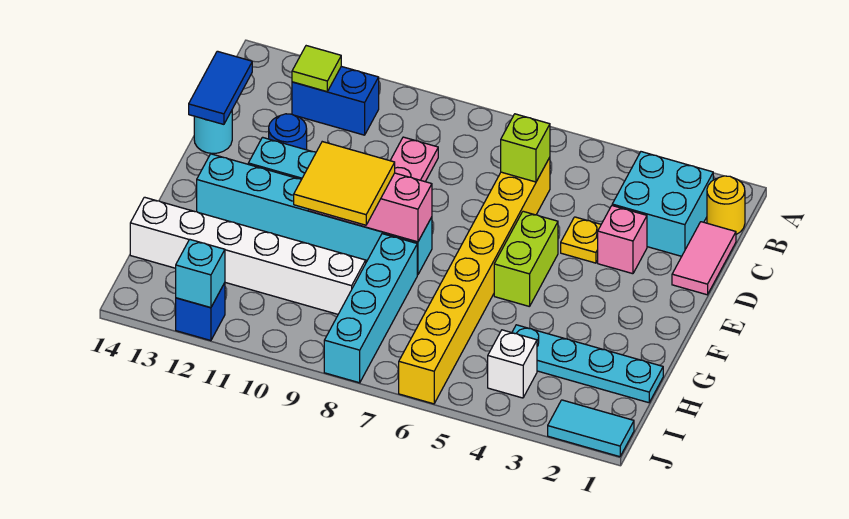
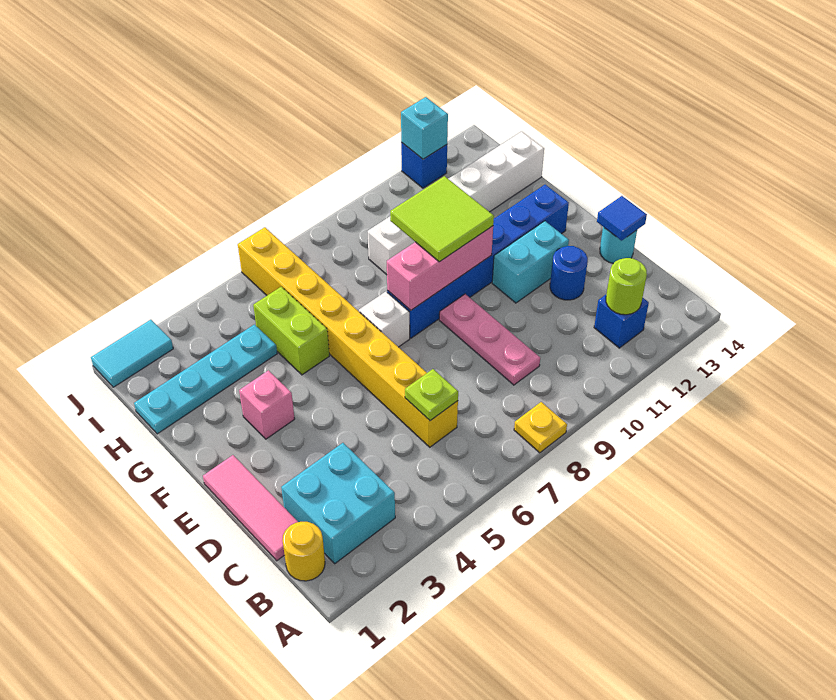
blue brick B11:B12 level 1 -> blue brick B12 level 1
lime tile B12 level 2 -> lime round brick B12 level 2
pink tile C1:D1 level 1 -> pink tile C1:E1 level 1
lime brick C6 level 2 -> lime plate C6 level 2
blue tile C14:D14 level 2 -> blue tile D14 level 2
pink brick D3 level 1 -> pink brick F3 level 1
yellow plate D4 level 1 -> yellow plate A8 level 1
lime brick E5:F5 level 1 -> lime brick G5:H5 level 1
cyan brick F8:F13 level 1 -> blue brick F8:F13 level 1
yellow tile F9:G10 level 3 -> lime tile F9:G10 level 3
cyan brick G8:J8 level 1 -> none
white brick I4 level 1 -> white brick F7 level 1

